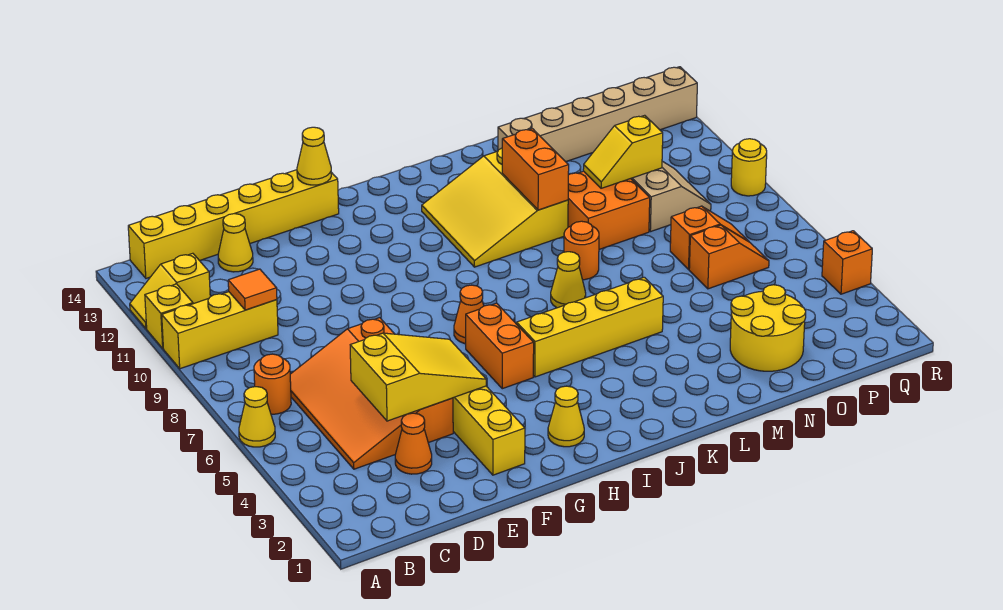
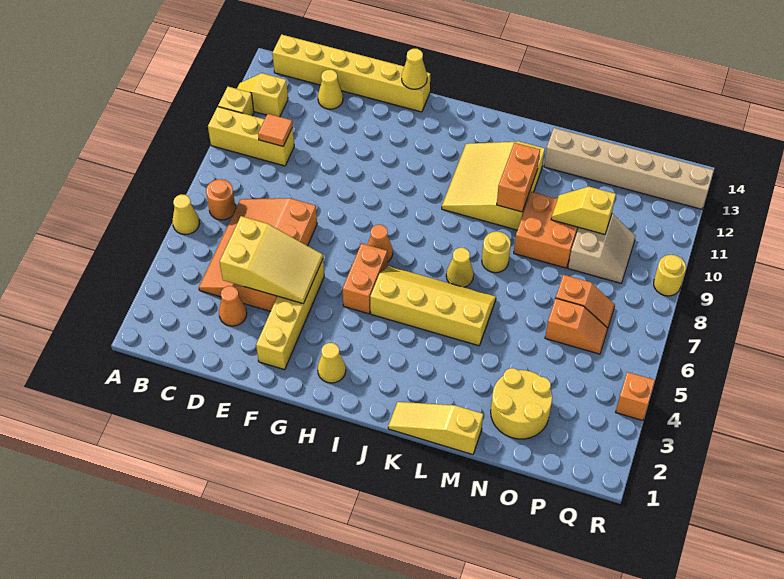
none -> yellow slope K1:M1 level 1 top M
orange round brick L8 level 1 -> yellow round brick L8 level 1

